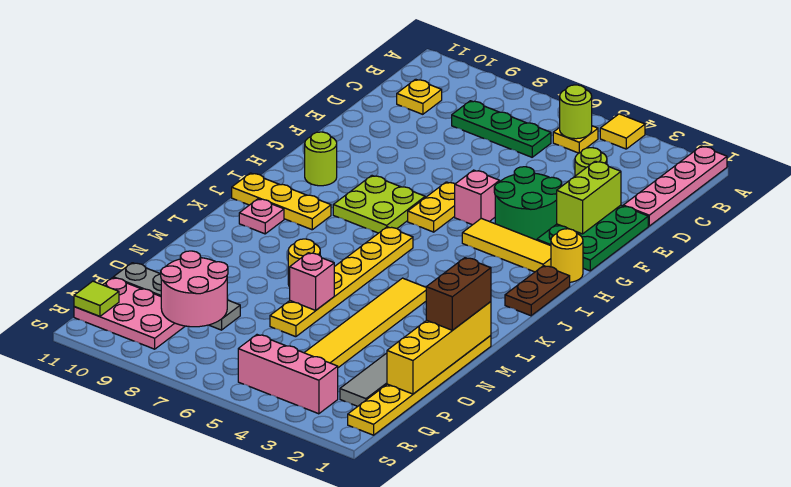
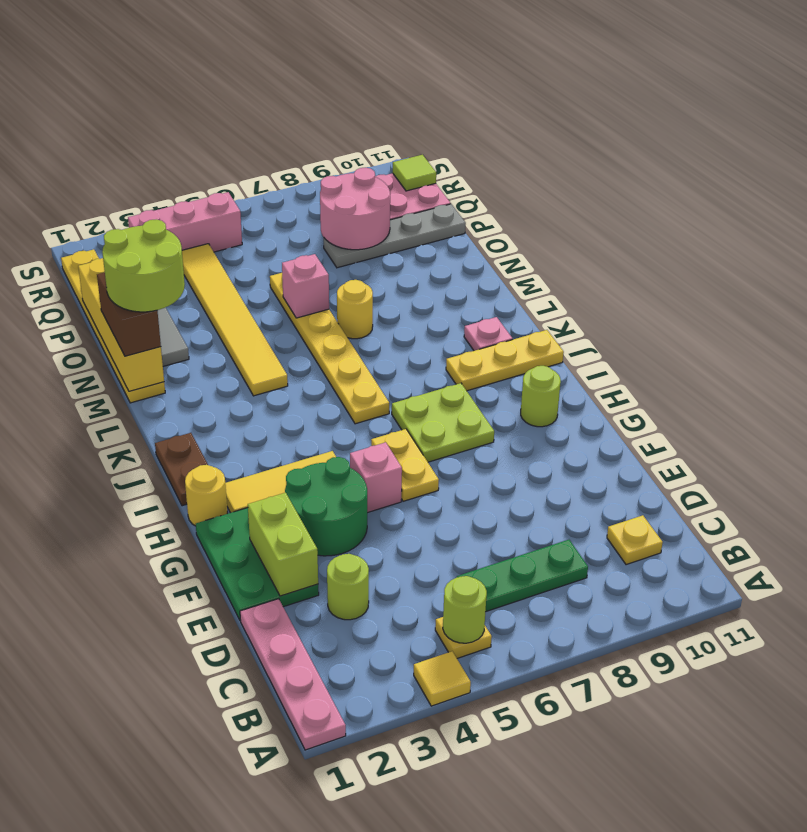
none -> lime round brick M1:N2 level 4

